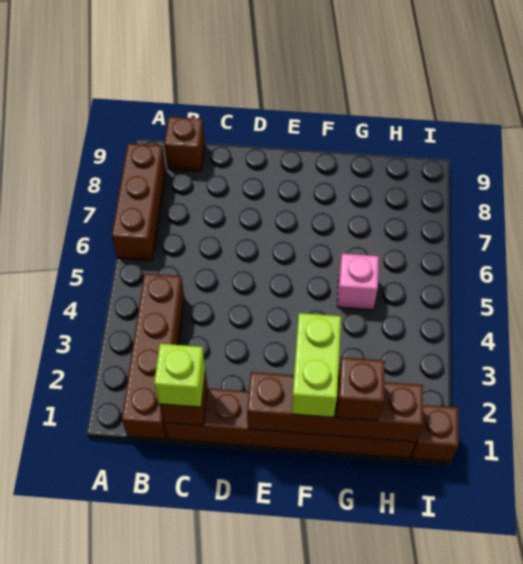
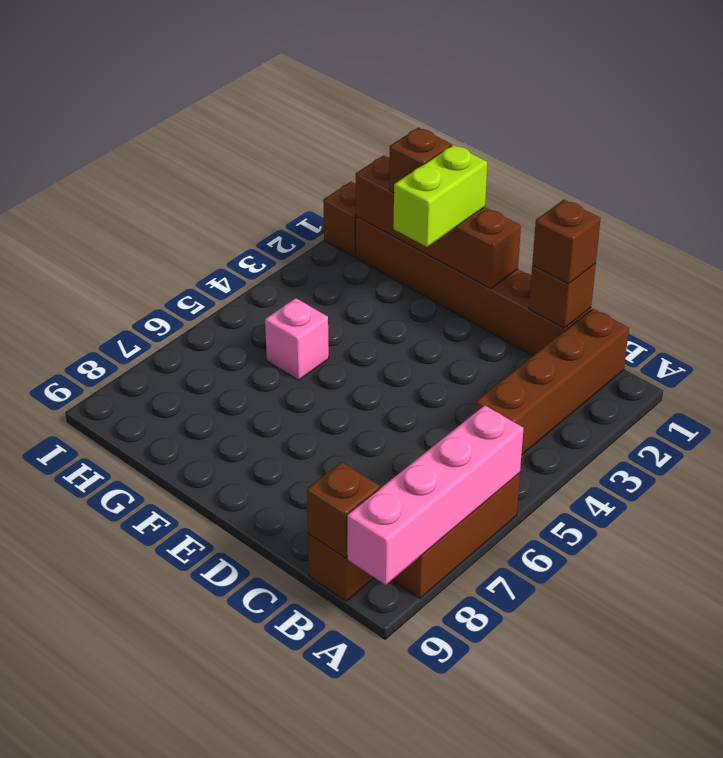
none -> pink brick A6:A9 level 2
none -> brown brick B9 level 2
lime brick C1 level 3 -> brown brick C1 level 3

